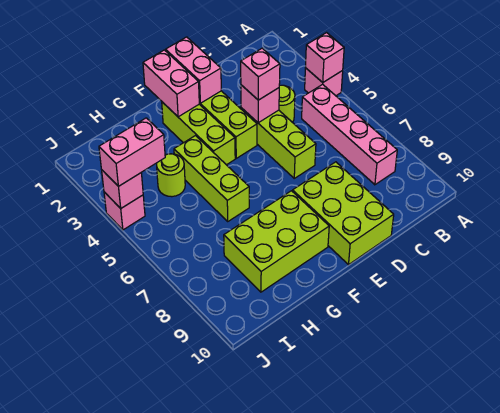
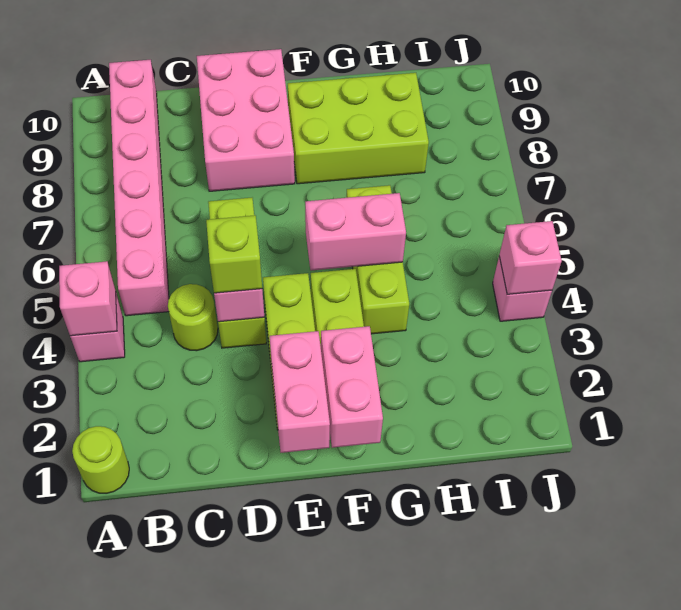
pink brick B5:B8 level 1 -> pink brick B5:B10 level 1
pink brick D4 level 3 -> lime brick D4 level 3
lime brick D8:E10 level 1 -> pink brick D8:E10 level 1
lime round brick H4 level 1 -> lime round brick A1 level 1
pink brick I4:J4 level 3 -> pink brick F5:G5 level 2

